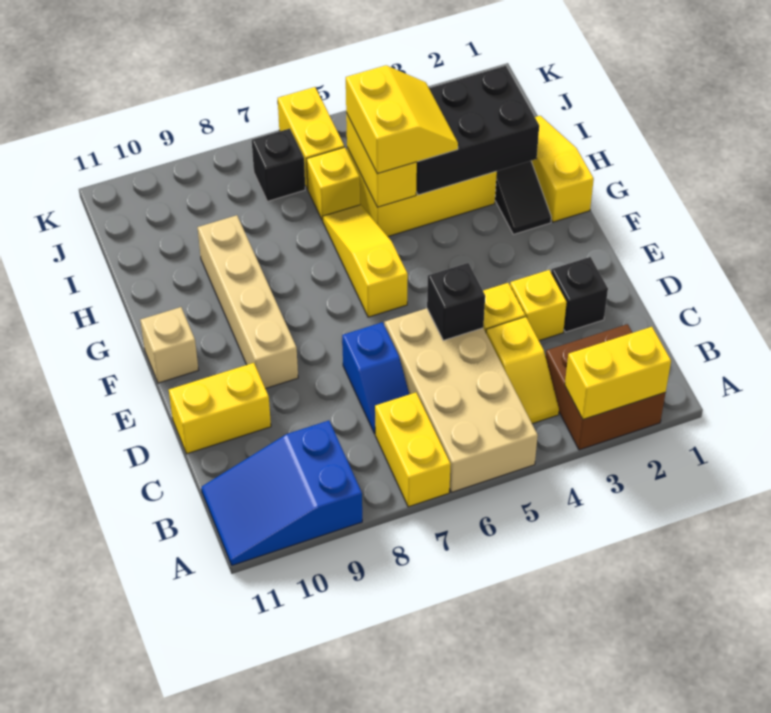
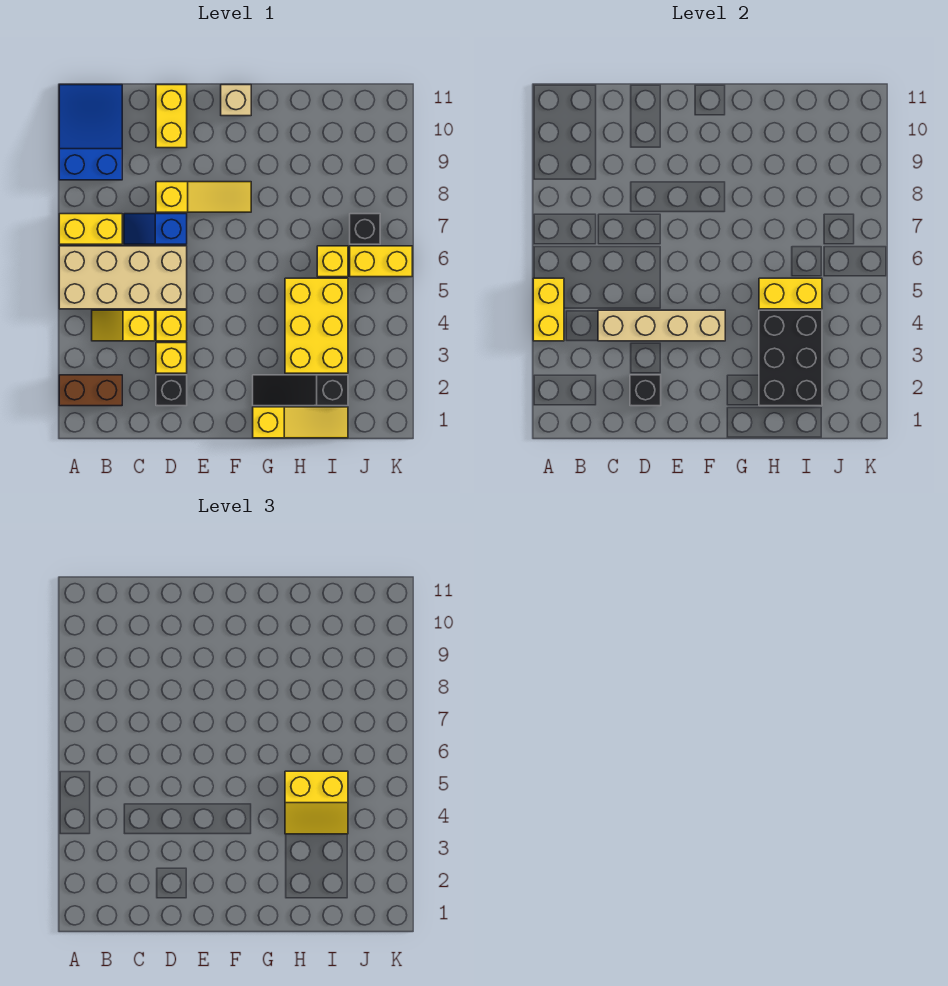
brown brick A2:B3 level 1 -> brown brick A2:B2 level 1
yellow brick A2:A3 level 2 -> yellow brick A4:A5 level 2
black brick D5 level 2 -> black brick D2 level 2
tan brick E9:H9 level 1 -> tan brick C4:F4 level 2
yellow slope F6:H6 level 1 top F -> yellow slope D8:F8 level 1 top D

